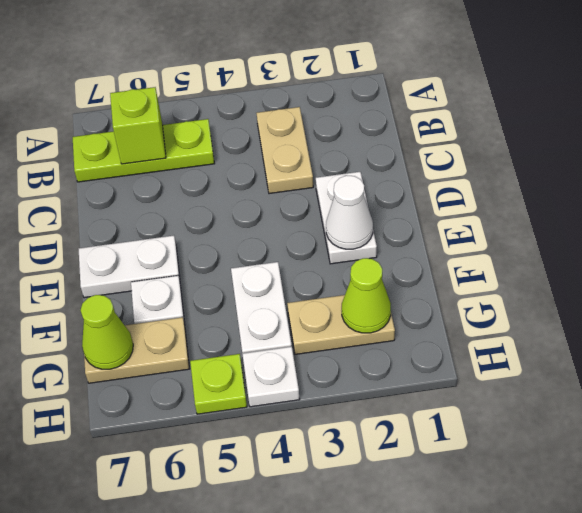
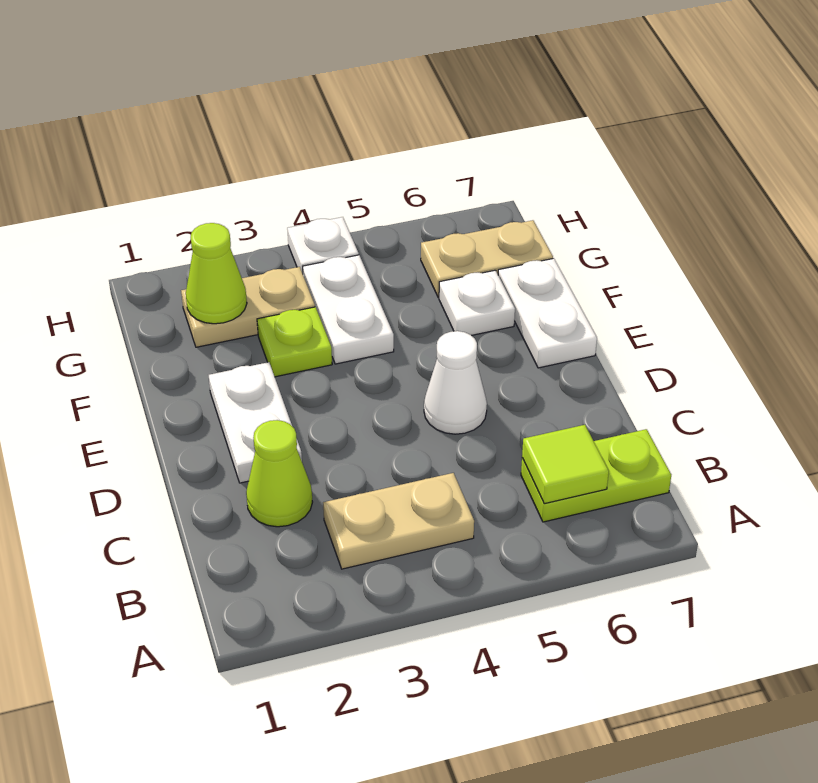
tan plate B3:C3 level 1 -> tan plate B3:B4 level 1
lime plate B5:B7 level 1 -> lime plate B6:B7 level 1
lime brick B6 level 2 -> lime tile B6 level 2
white cone E2 level 2 -> white cone D5 level 1
white plate E6:E7 level 1 -> white plate E7:F7 level 1
lime cone G7 level 2 -> lime cone C2 level 1
lime plate H5 level 1 -> lime plate F3 level 1

